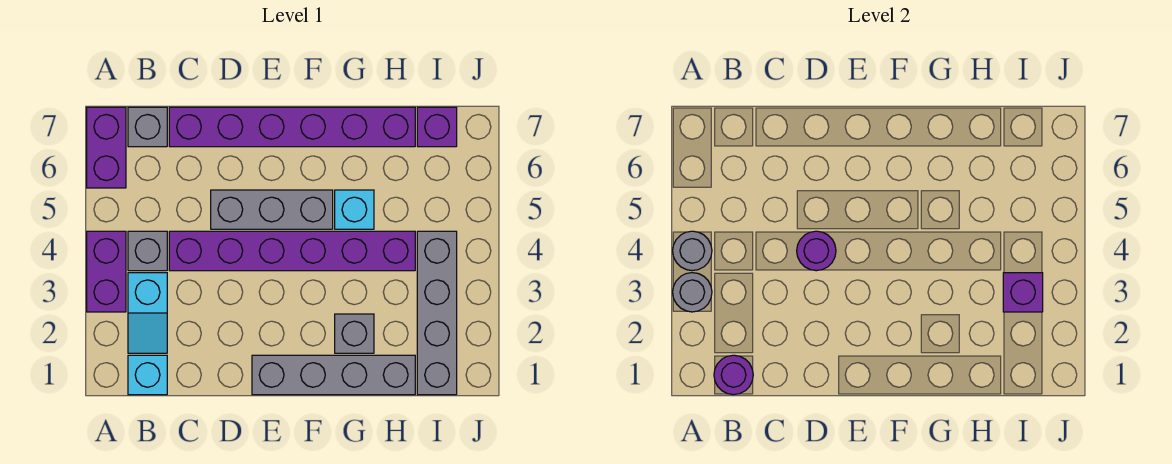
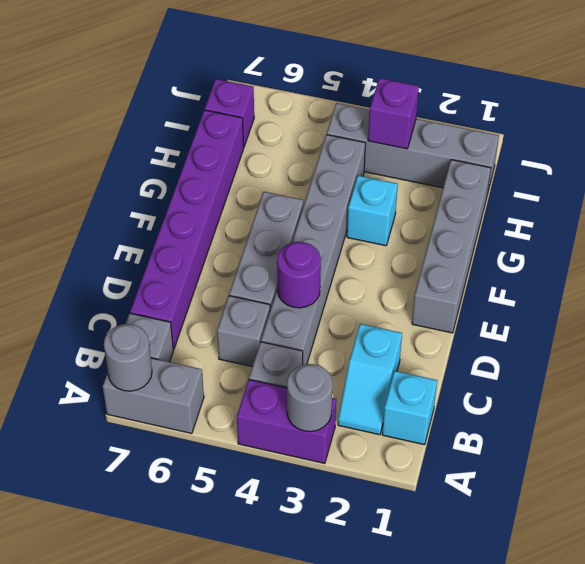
grey round brick A4 level 2 -> grey round brick A7 level 2
purple brick A6:A7 level 1 -> grey brick A6:A7 level 1
purple round brick B1 level 2 -> none
cyan slope B2:B3 level 1 top 3 -> cyan slope B2:C2 level 1 top C
purple brick C4:H4 level 1 -> grey brick C4:H4 level 1
grey brick G2 level 1 -> grey brick C5 level 1
cyan brick G5 level 1 -> cyan brick G3 level 1

